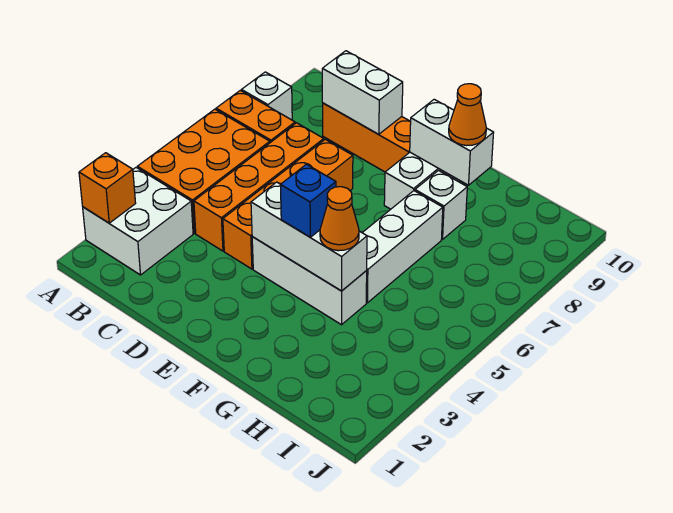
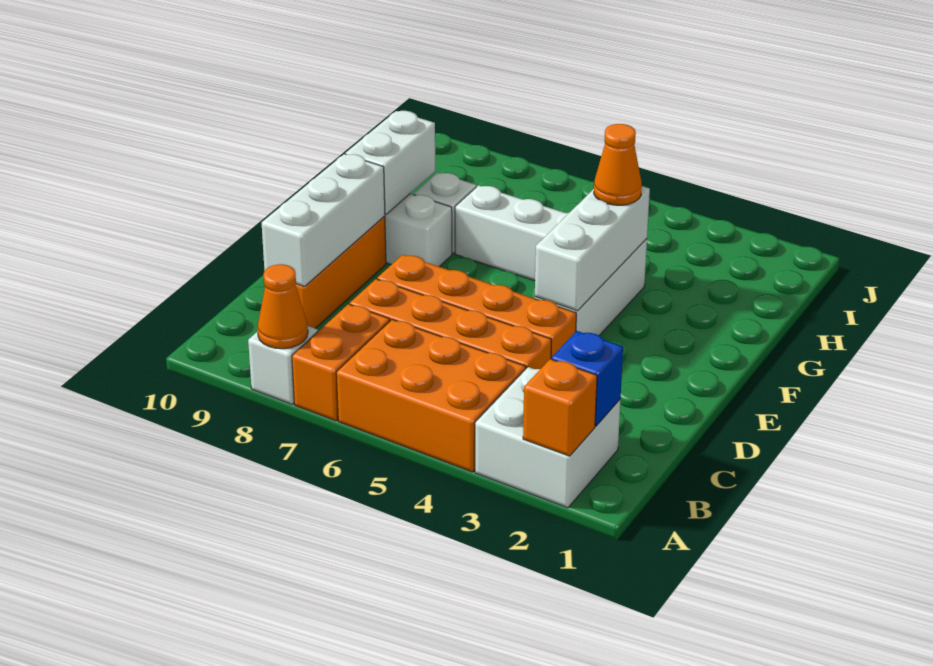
white brick C9:D9 level 2 -> white brick C9:E9 level 2
blue brick F4 level 3 -> blue brick B2 level 2
orange cone G9 level 3 -> orange cone A8 level 2

